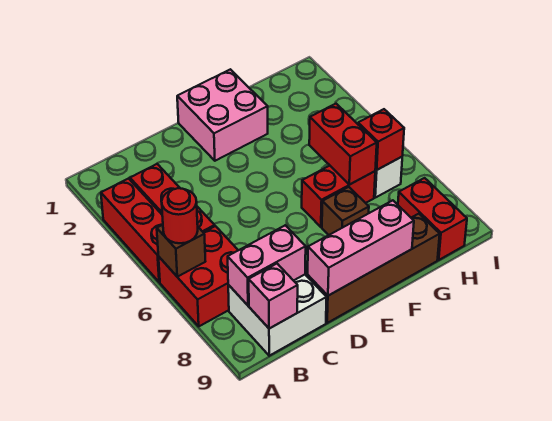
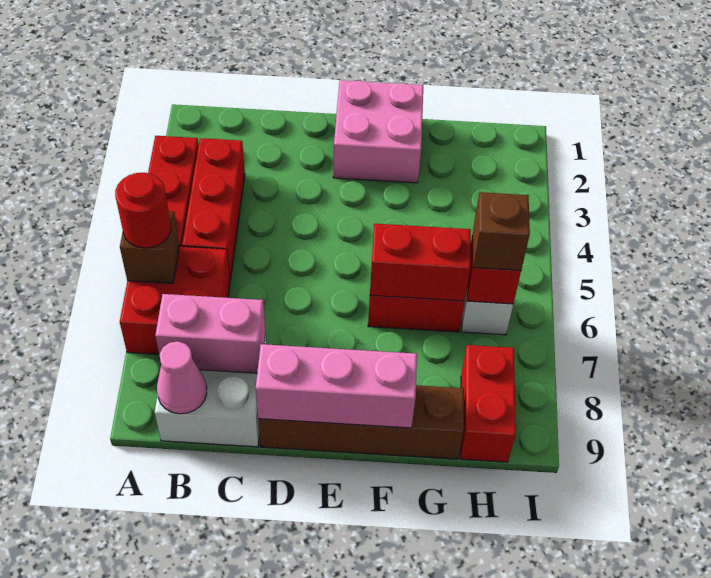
pink brick B9 level 2 -> pink cone B9 level 2
brown brick F7 level 1 -> brown brick H6 level 3
red brick G5:G6 level 2 -> red brick F6:G6 level 2

